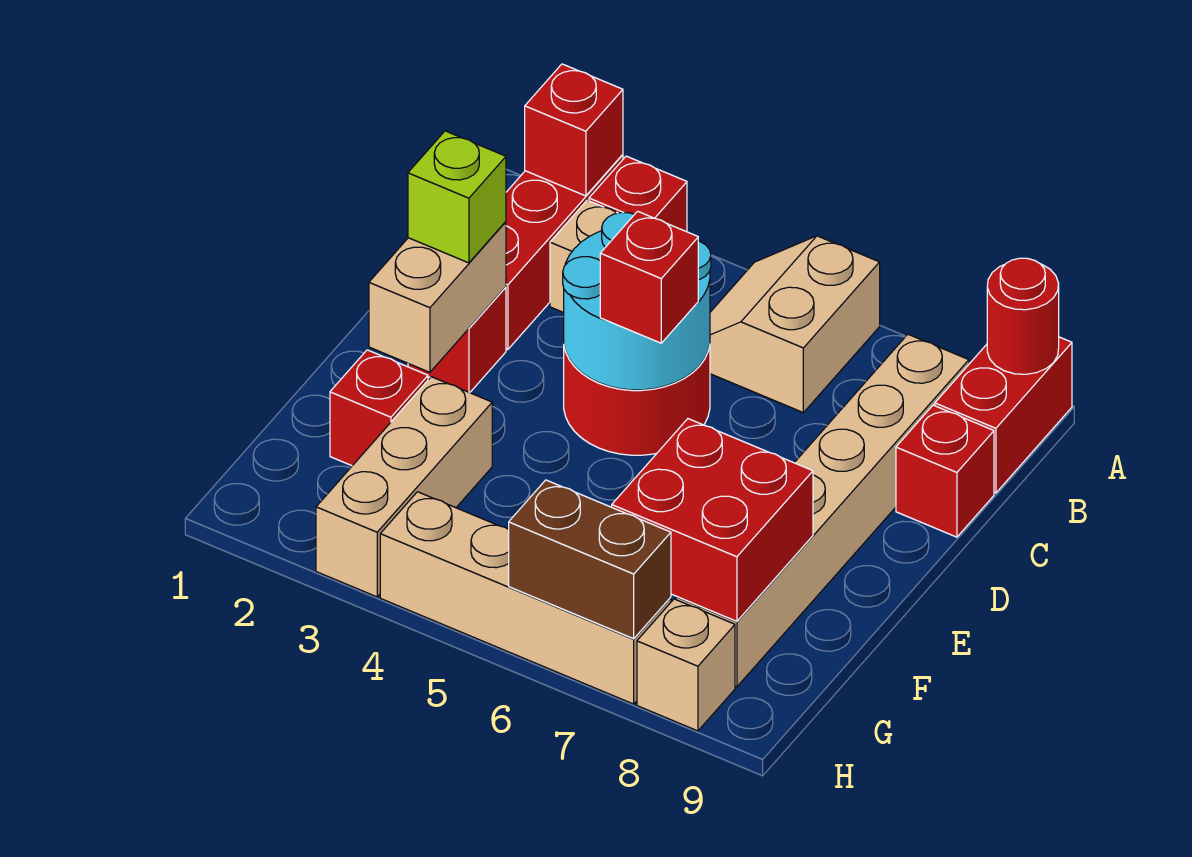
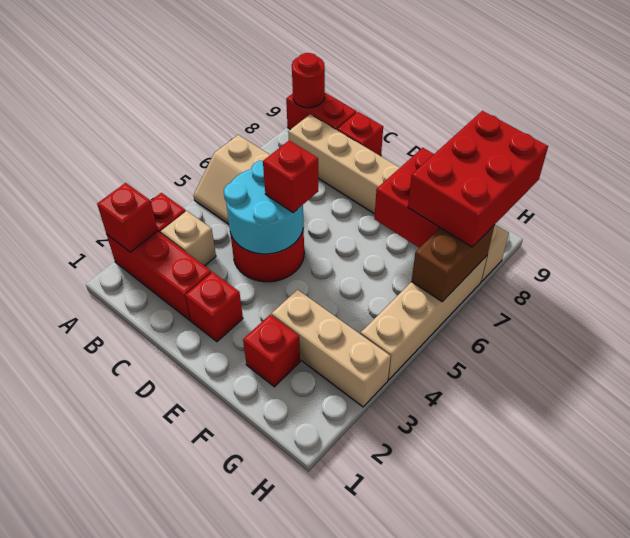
tan brick D2:E2 level 2 -> none
lime brick D2 level 3 -> none
none -> red brick G7:H9 level 3

